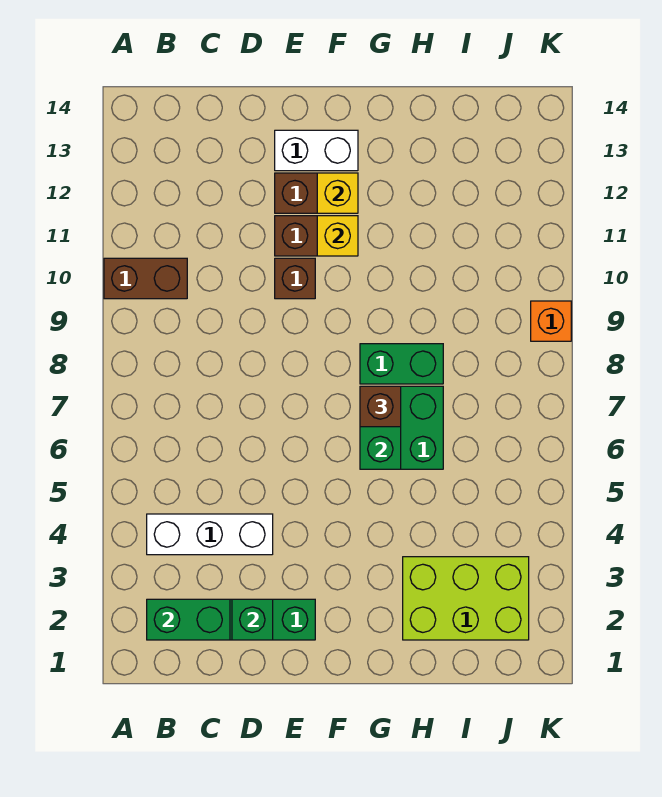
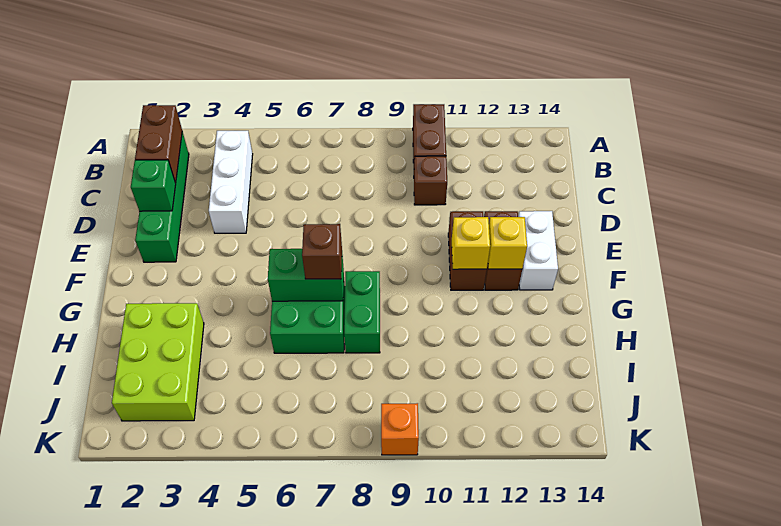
green brick B2:C2 level 2 -> brown brick B2:C2 level 2
brown brick E10 level 1 -> brown brick C10 level 1

